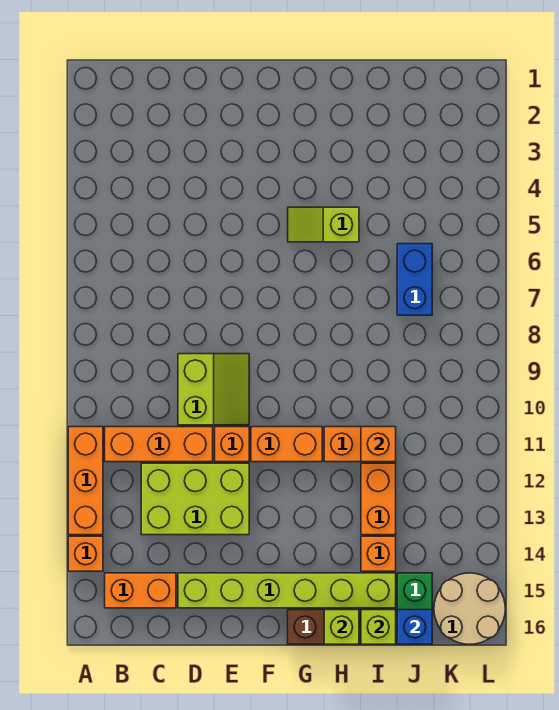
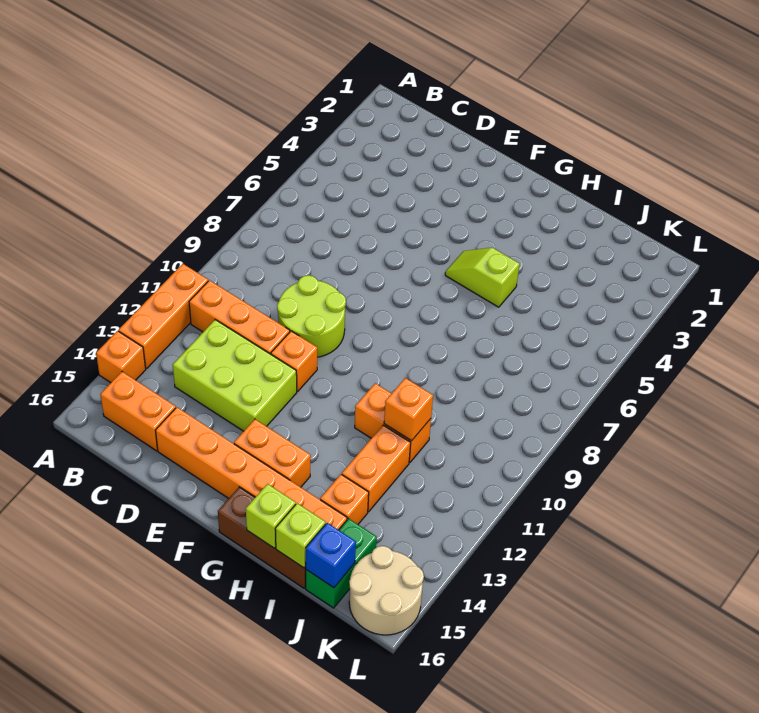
lime slope D9:E10 level 1 top D -> lime round brick D9:E10 level 1
lime brick D15:I15 level 1 -> orange brick D15:I15 level 1
orange brick F11:G11 level 1 -> orange brick F14:G14 level 1
blue brick J6:J7 level 1 -> none

